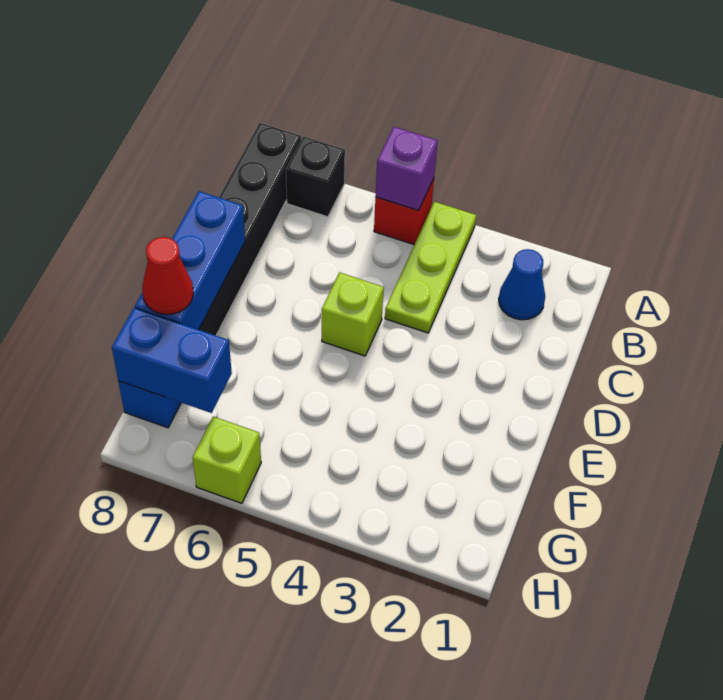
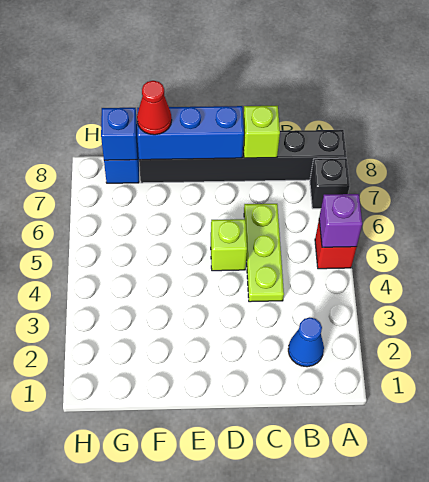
lime plate A4:C4 level 1 -> lime plate C4:C6 level 1
blue brick G7:G8 level 2 -> blue brick G8 level 2
lime brick H6 level 1 -> lime brick C8 level 2

